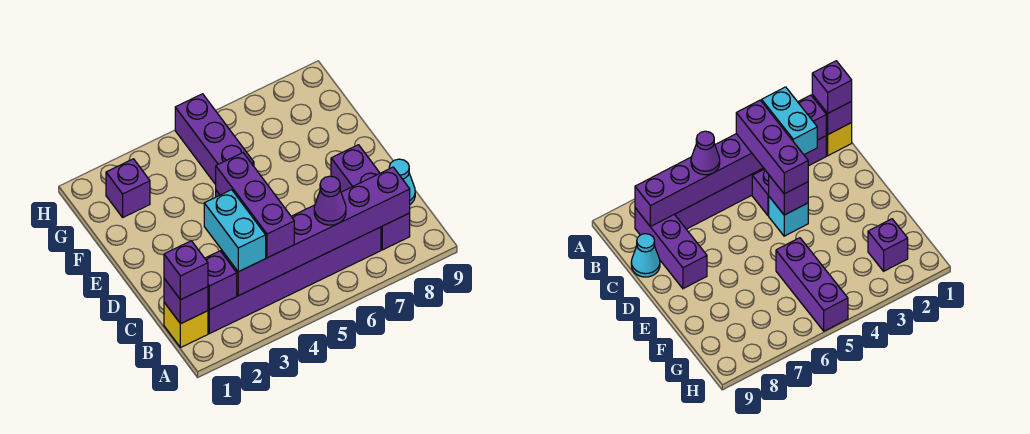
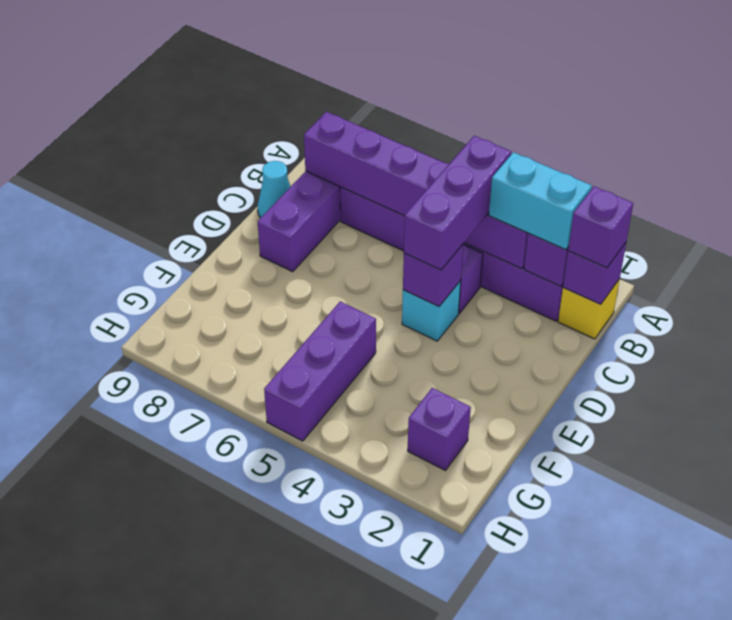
cyan brick B3:C3 level 3 -> cyan brick B2:B3 level 3
purple cone B6 level 3 -> none

